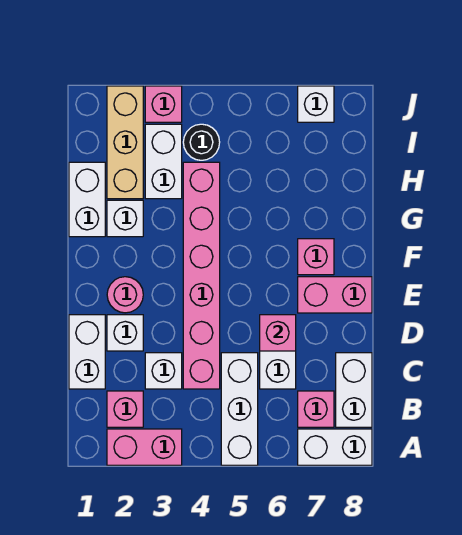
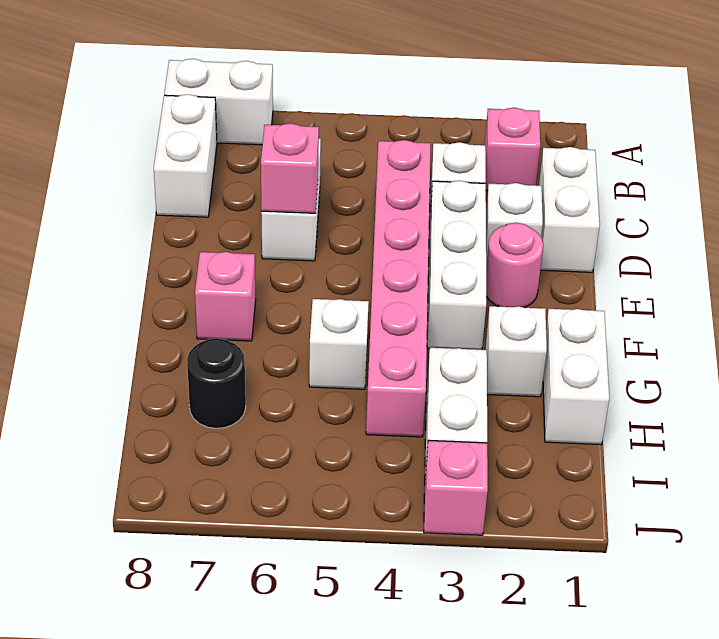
pink brick A2:A3 level 1 -> none
white brick A5:C5 level 1 -> white brick D3:F3 level 1
pink brick B7 level 1 -> none
pink brick E7:E8 level 1 -> none
tan brick H2:J2 level 1 -> none
black round brick I4 level 1 -> black round brick H7 level 1
white brick J7 level 1 -> white brick G5 level 1

